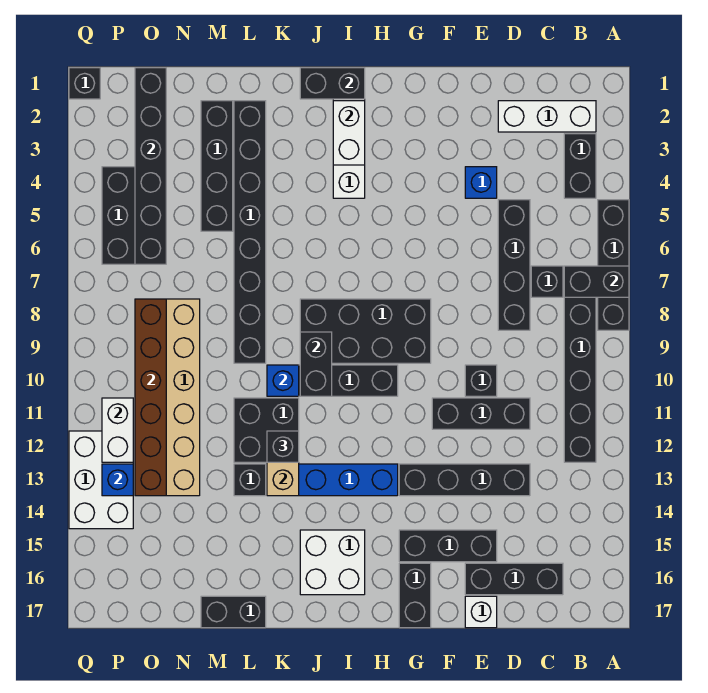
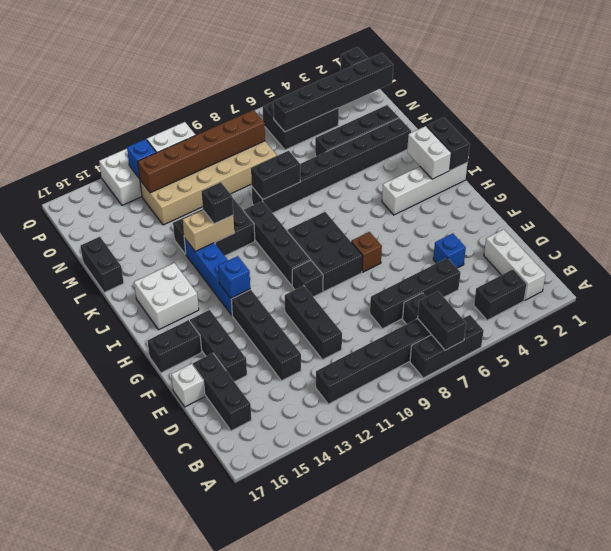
black brick A5:A8 level 1 -> black brick A6:A8 level 1
black brick E10 level 1 -> black brick G10 level 1
none -> brown brick G7 level 1
black brick G8:J9 level 1 -> black brick G8:I9 level 1
white brick I2:I3 level 2 -> white brick I2:J2 level 2
black brick J9:J10 level 2 -> black brick L8:L9 level 2
blue brick K10 level 2 -> blue brick H13 level 2

